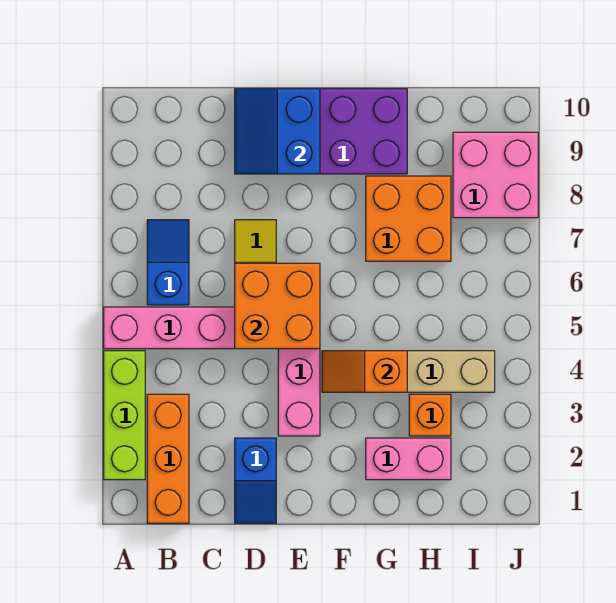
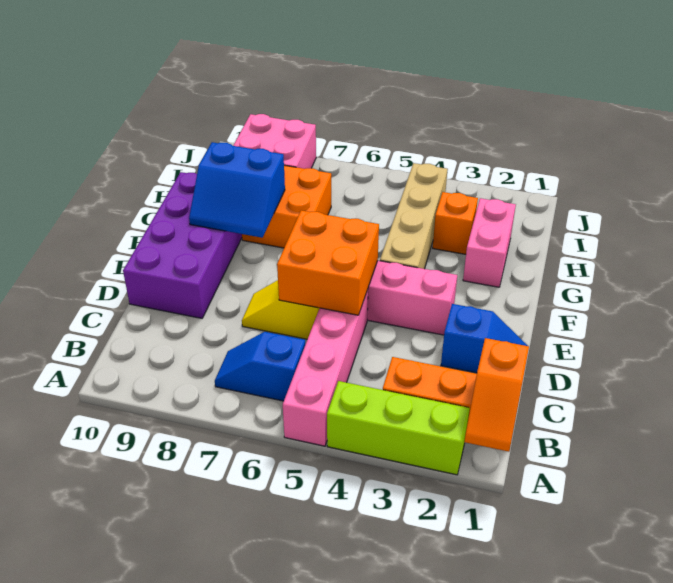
blue slope D9:E10 level 2 top E -> blue slope F8:G9 level 2 top G
orange slope F4:G4 level 2 top G -> orange slope A1:B1 level 2 top B

